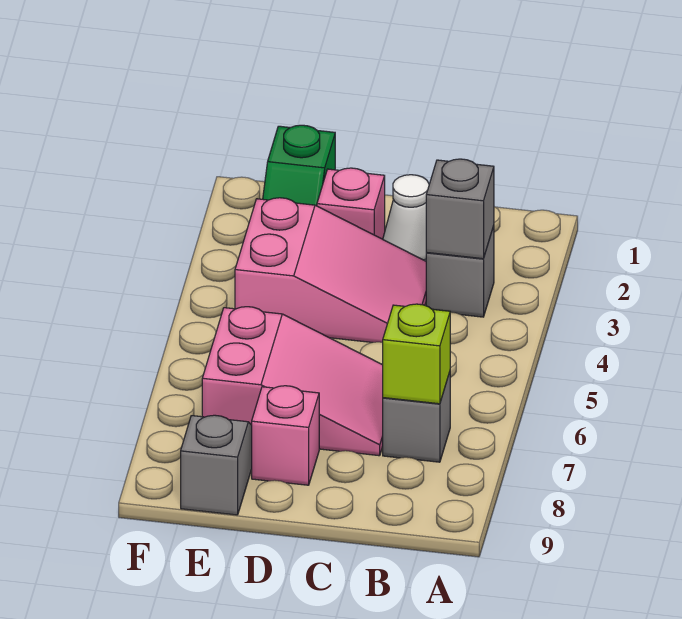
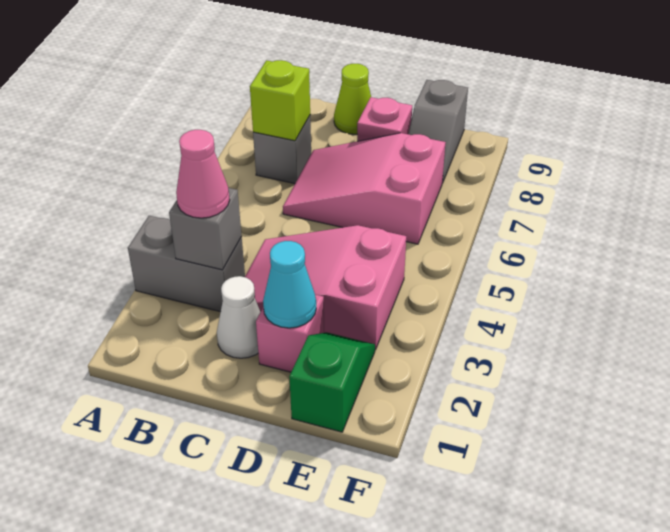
grey brick B3 level 1 -> grey brick A3:B3 level 1
none -> pink cone B3 level 3
none -> lime cone C9 level 1
none -> cyan cone D2 level 2

